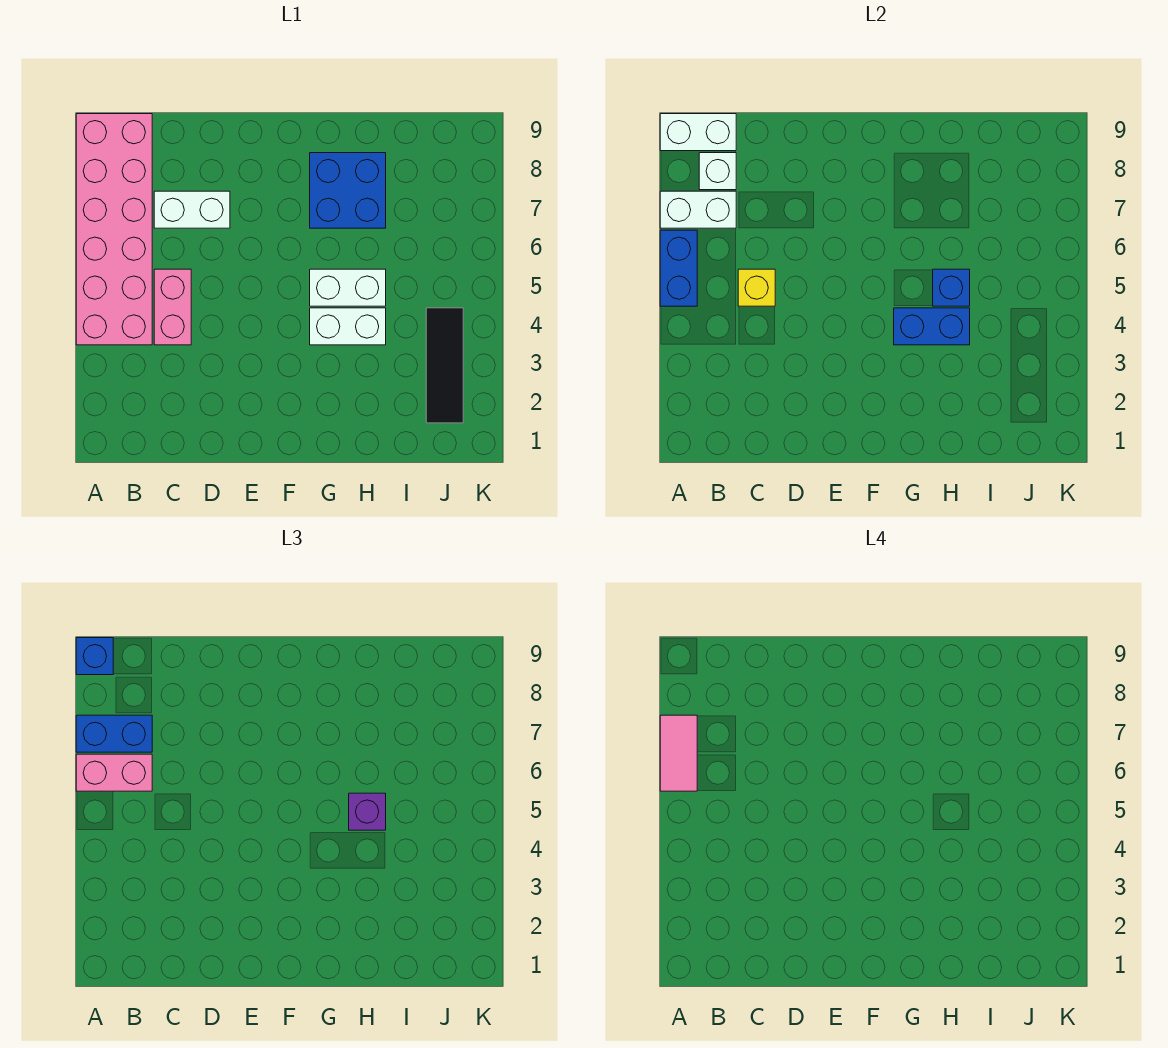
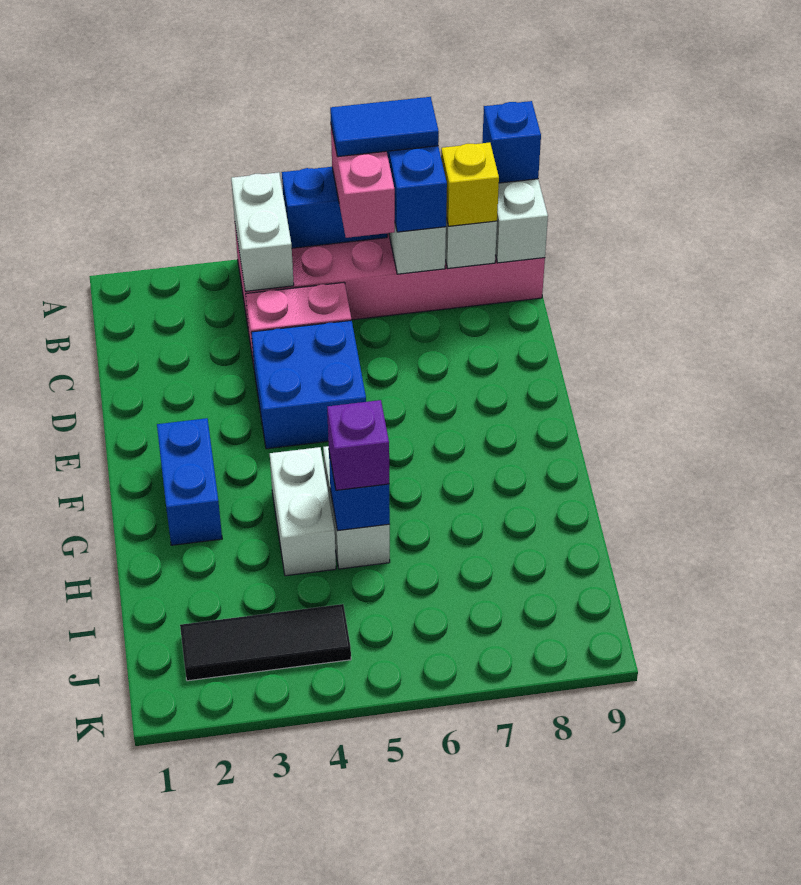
pink tile A6:A7 level 4 -> blue tile A6:A7 level 4
yellow brick C5 level 2 -> yellow brick B8 level 3
white brick C7:D7 level 1 -> white brick A4:B4 level 2
blue brick G4:H4 level 2 -> blue brick F2:G2 level 1
blue brick G7:H8 level 1 -> blue brick D4:E5 level 1

